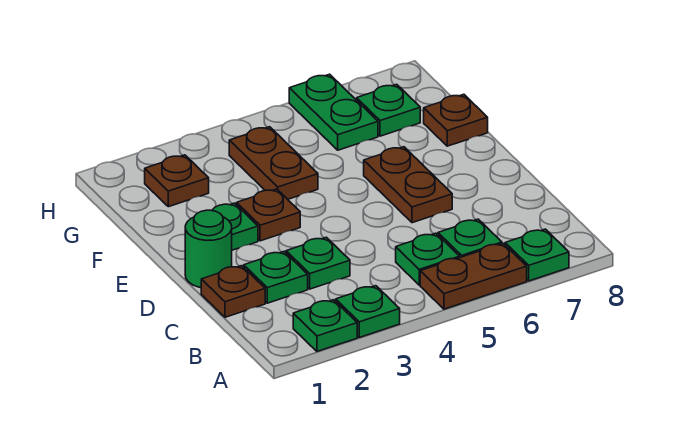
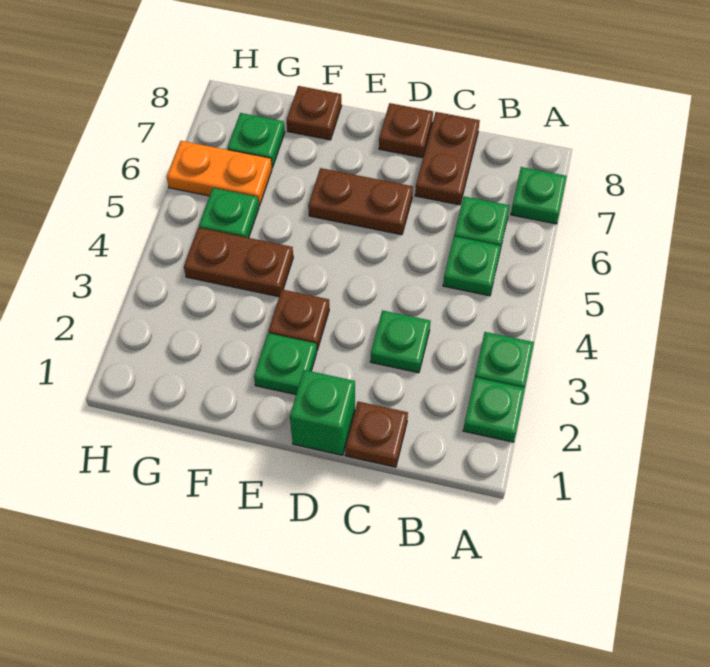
brown plate A5:A6 level 1 -> brown plate C7:C8 level 1
green plate C2 level 1 -> green plate G5 level 1
green round brick D1 level 1 -> green brick D1 level 1
brown plate G2 level 1 -> brown plate D8 level 1
green plate G6:H6 level 1 -> orange plate G6:H6 level 1

